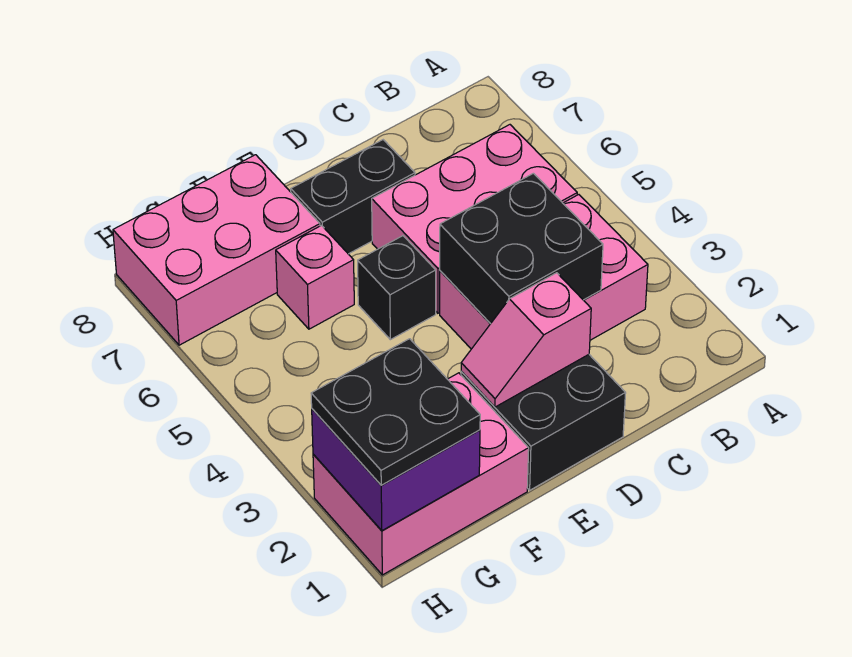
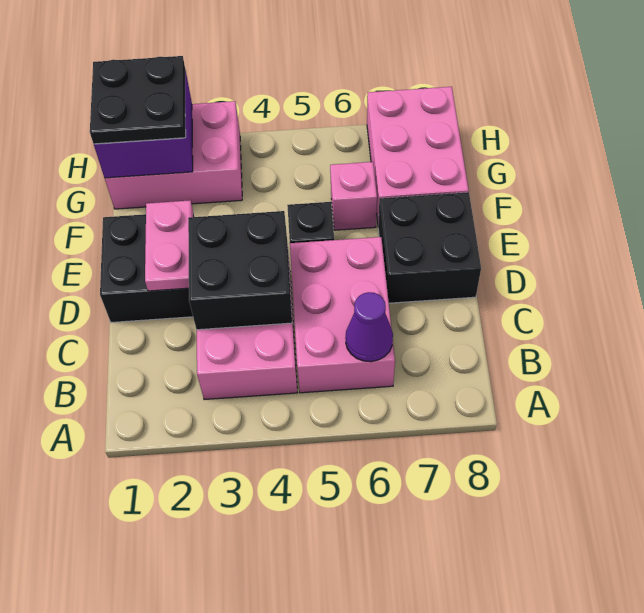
none -> purple cone B6 level 2
pink slope D2:E2 level 2 top D -> pink plate D2:E2 level 2
black brick D7:E7 level 1 -> black brick D7:E8 level 1
pink brick F1:H2 level 1 -> pink brick G1:H3 level 1

